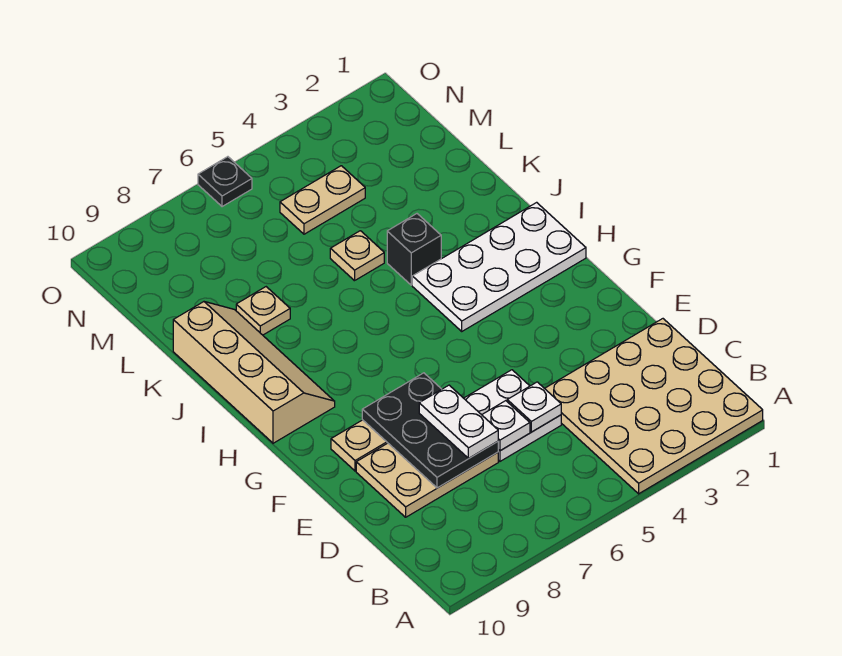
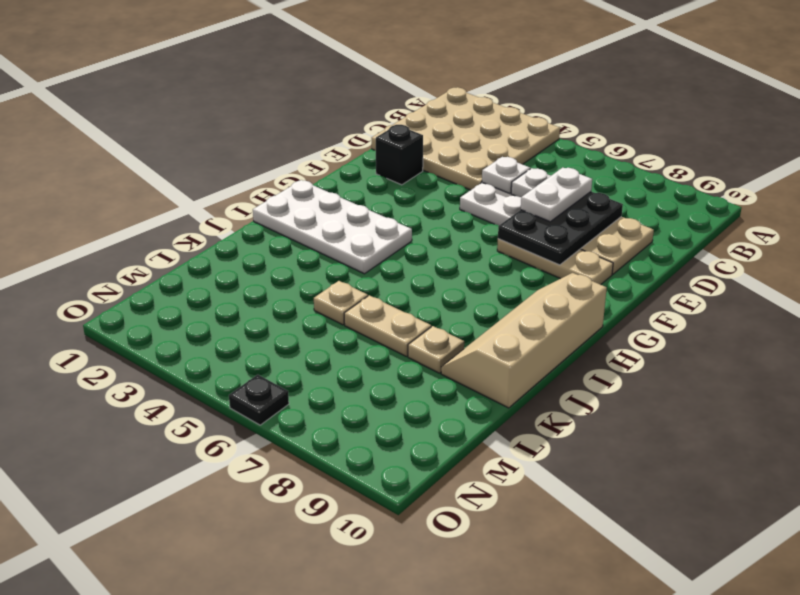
black brick J4 level 1 -> black brick E2 level 1
tan plate M4:M5 level 1 -> tan plate K6:K7 level 1

